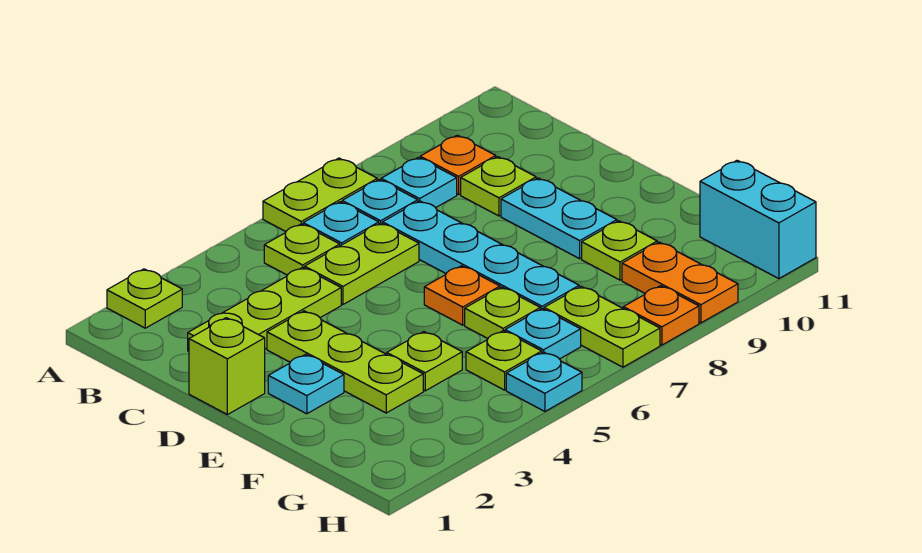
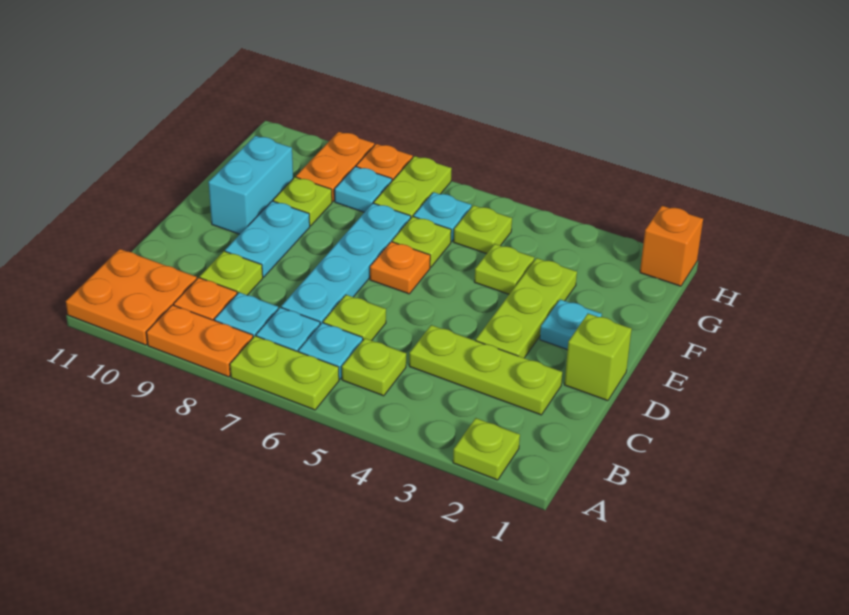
none -> orange plate A8:A9 level 1
none -> orange plate A10:B11 level 1
lime plate C5:C6 level 1 -> lime plate C6 level 1
cyan brick G11:H11 level 1 -> cyan brick E10:F10 level 1
none -> orange brick H1 level 1
cyan plate H5 level 1 -> cyan plate G8 level 1

